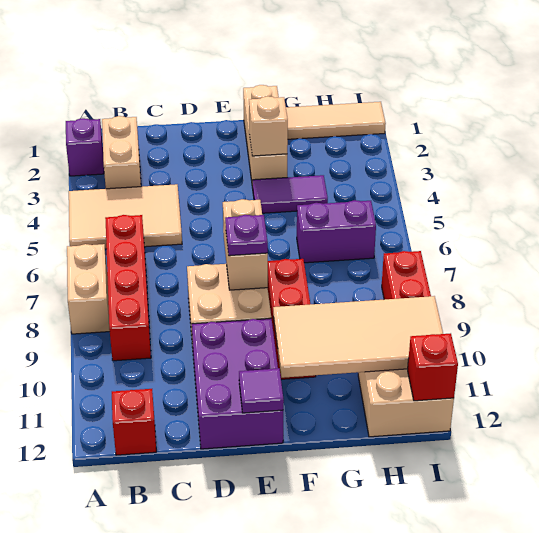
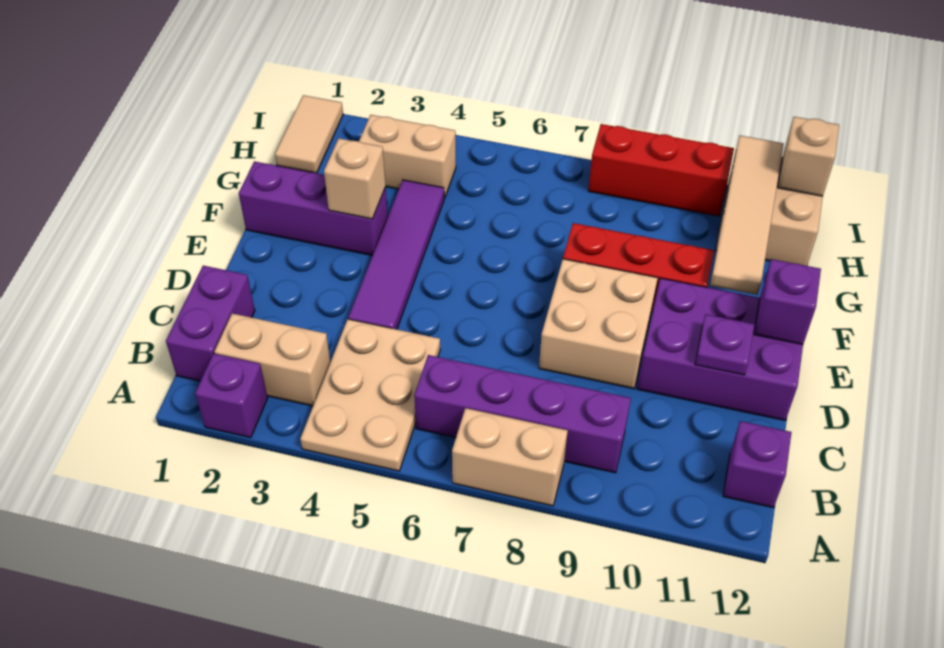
tan tile A4:C5 level 1 -> tan plate A4:C5 level 1
red brick B6:B9 level 1 -> purple brick B6:B9 level 1
red brick B12 level 1 -> purple brick B12 level 1
tan brick E7:E8 level 2 -> tan brick H3:H4 level 1
purple plate E8 level 3 -> purple plate D11 level 2
purple tile E12 level 2 -> purple brick E12 level 2
tan brick F1:F3 level 1 -> purple brick F1:F3 level 1
purple tile F4:G4 level 1 -> purple tile D4:G4 level 1
tan tile F10:I11 level 2 -> tan tile F11:I11 level 2
tan tile G1:I1 level 1 -> tan tile H1:I1 level 1
purple brick G6:H6 level 1 -> purple brick B1:C1 level 1
red brick I12 level 2 -> tan brick I12 level 2

